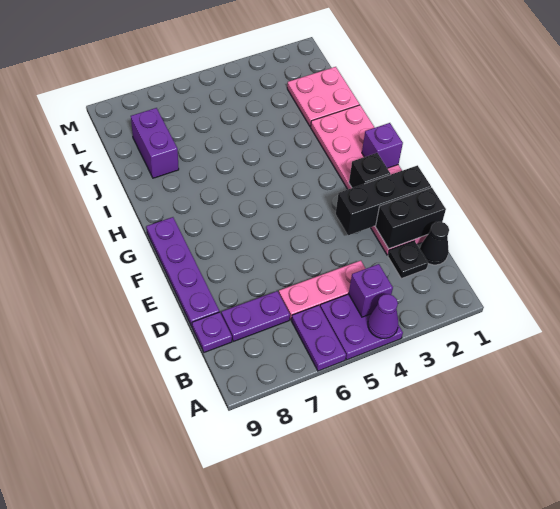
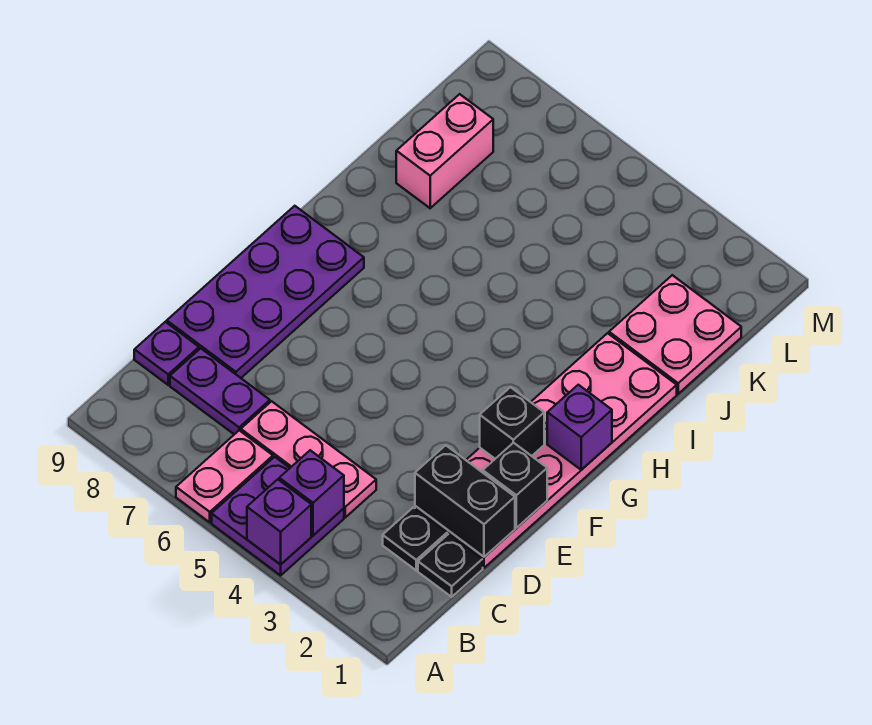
purple cone A4 level 2 -> purple brick A4 level 2
purple plate A6:B6 level 1 -> pink plate A6:B6 level 1
black cone C1 level 1 -> black plate C1 level 1
purple plate D9:G9 level 1 -> purple plate D8:G9 level 1
black brick E1:E3 level 2 -> black brick E1 level 2
purple brick J8:K8 level 1 -> pink brick J8:K8 level 1

